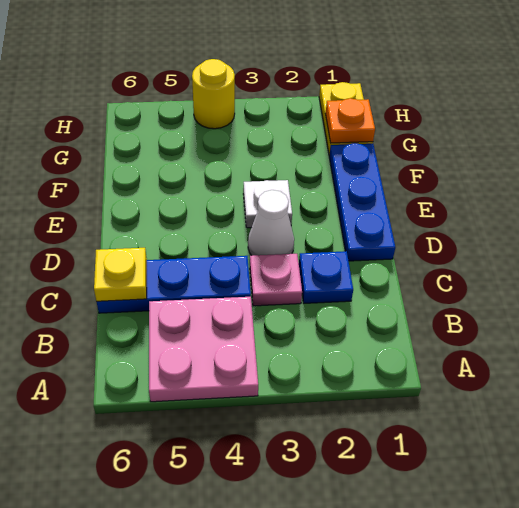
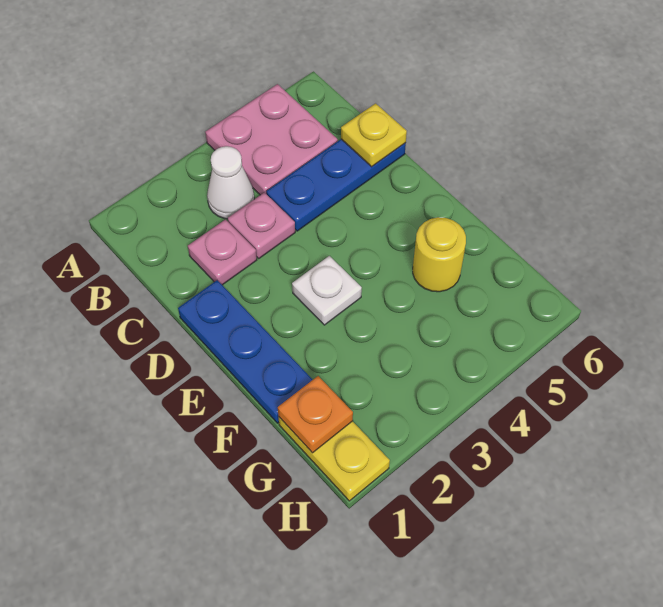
blue plate C2 level 1 -> pink plate C2 level 1
white cone D3 level 1 -> white cone B3 level 1
yellow round brick H4 level 1 -> yellow round brick F5 level 1

